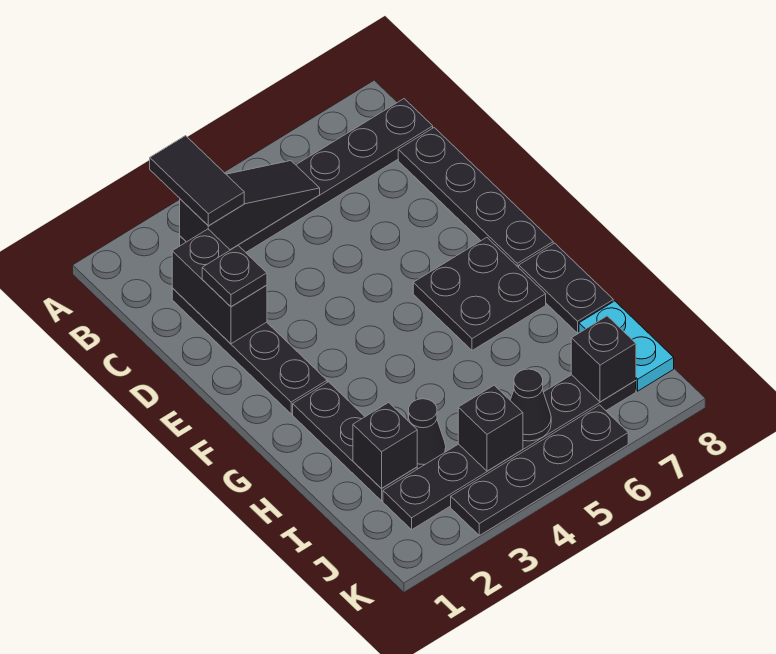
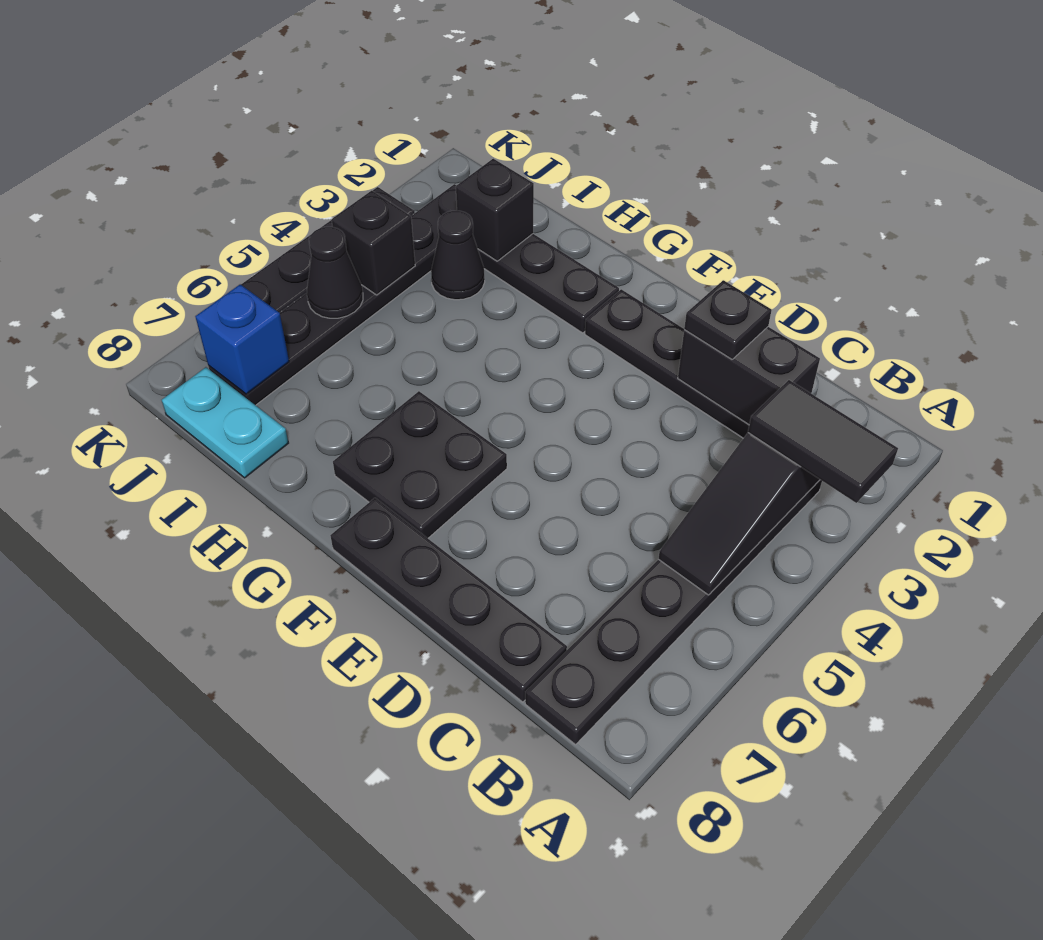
black plate G8:H8 level 1 -> none
black brick J7 level 2 -> blue brick J7 level 2

